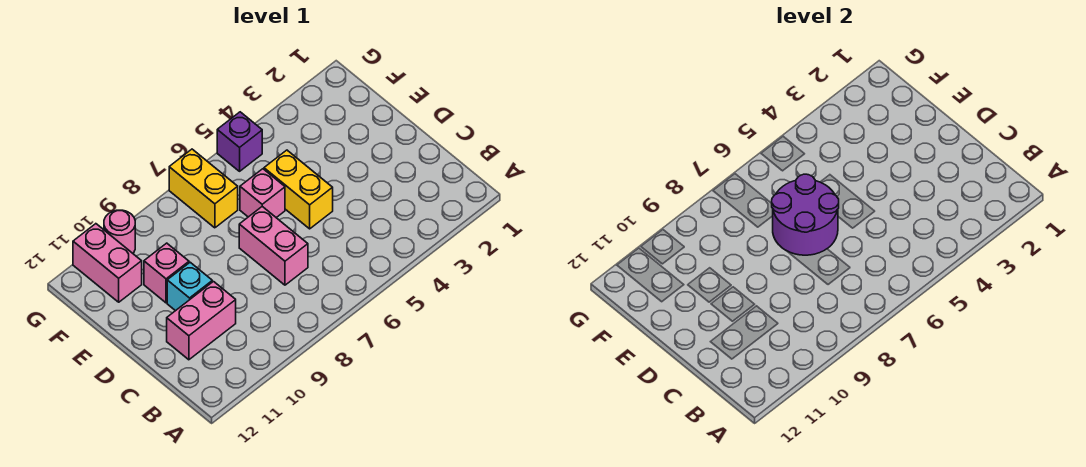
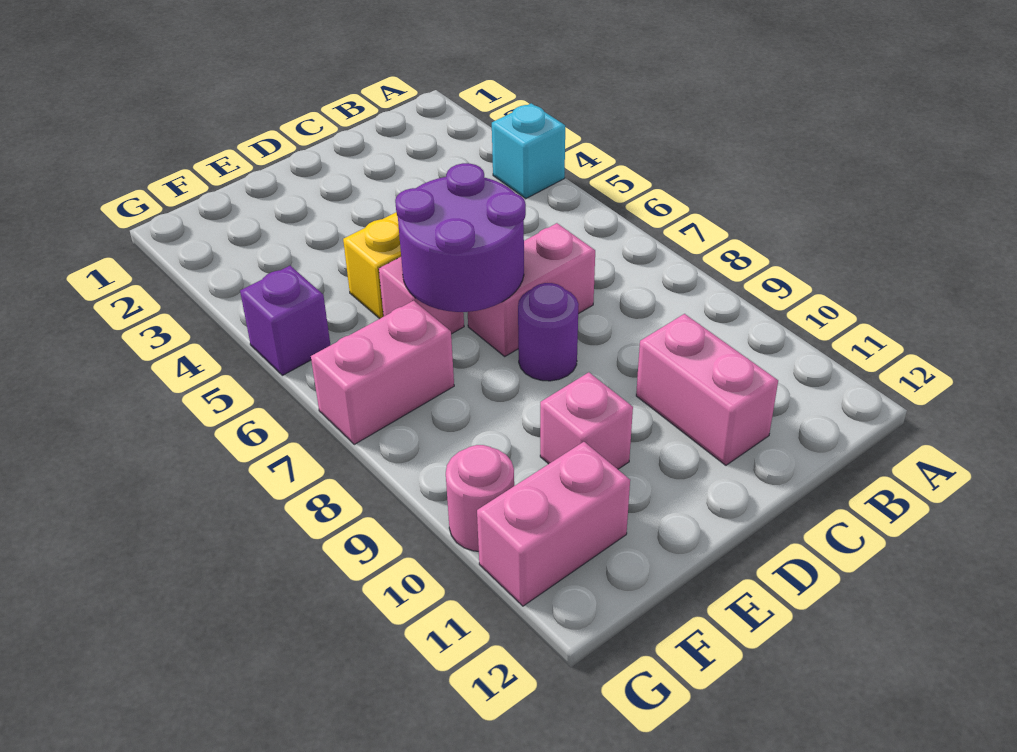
none -> purple round brick D8 level 1
cyan brick D10 level 1 -> cyan brick A4 level 1
yellow brick F7:G7 level 1 -> pink brick F7:G7 level 1

